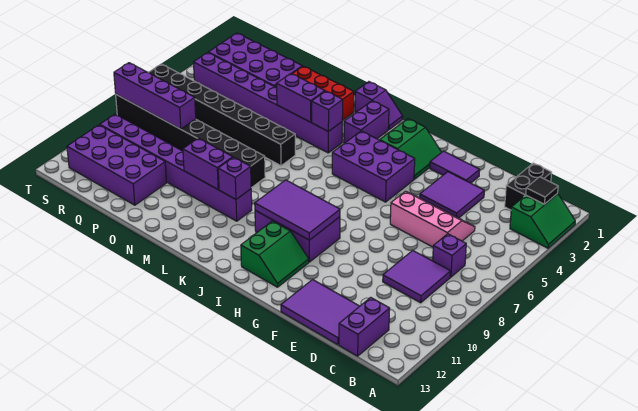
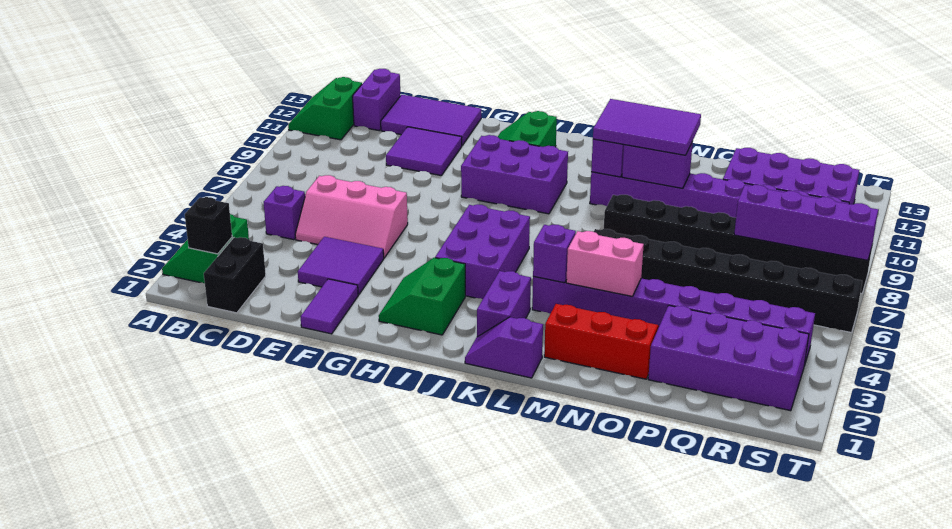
none -> green slope A11:B12 level 1 top B
black tile B2 level 2 -> black brick B2 level 2
purple brick C7 level 1 -> purple brick C5 level 1
purple tile C8:D9 level 1 -> purple tile E10:F11 level 1
purple tile F2:G2 level 1 -> purple tile F1:F2 level 1
purple brick H4:J5 level 1 -> purple brick I4:J6 level 1
purple tile H9:J10 level 2 -> purple tile L10:N11 level 3
purple brick M4:N4 level 2 -> pink brick M4:N4 level 2

